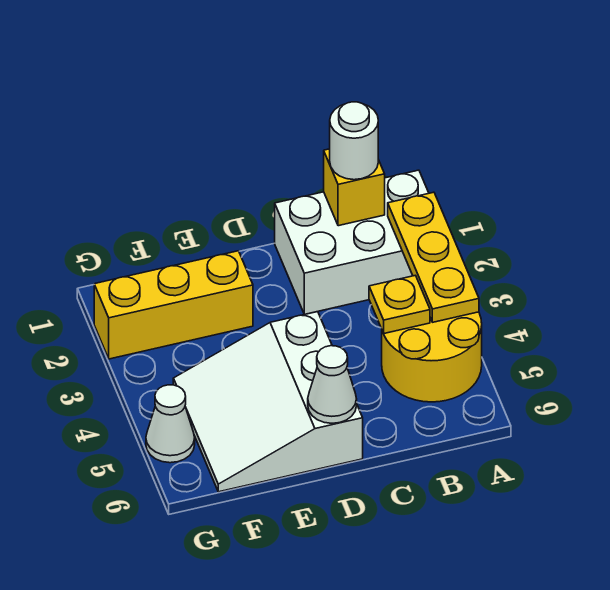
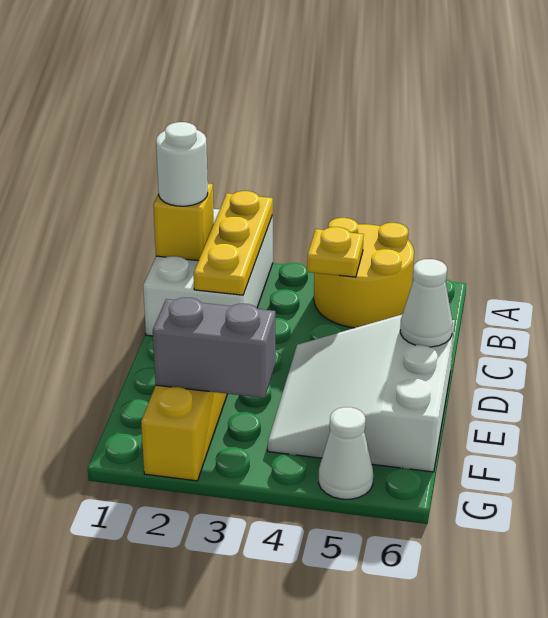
yellow plate A2:A4 level 2 -> yellow plate A2:C2 level 2
white slope D4:F6 level 1 top D -> white slope D4:F6 level 1 top 6
none -> grey brick F2:F3 level 2

